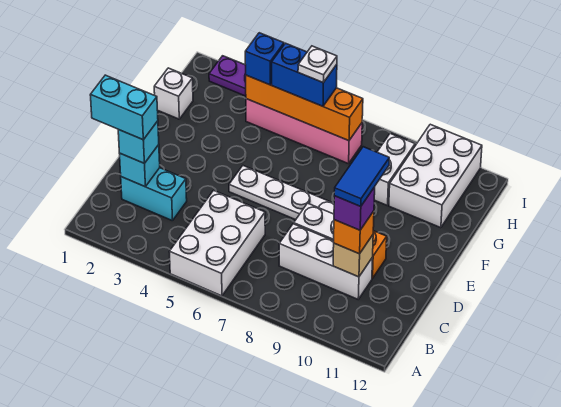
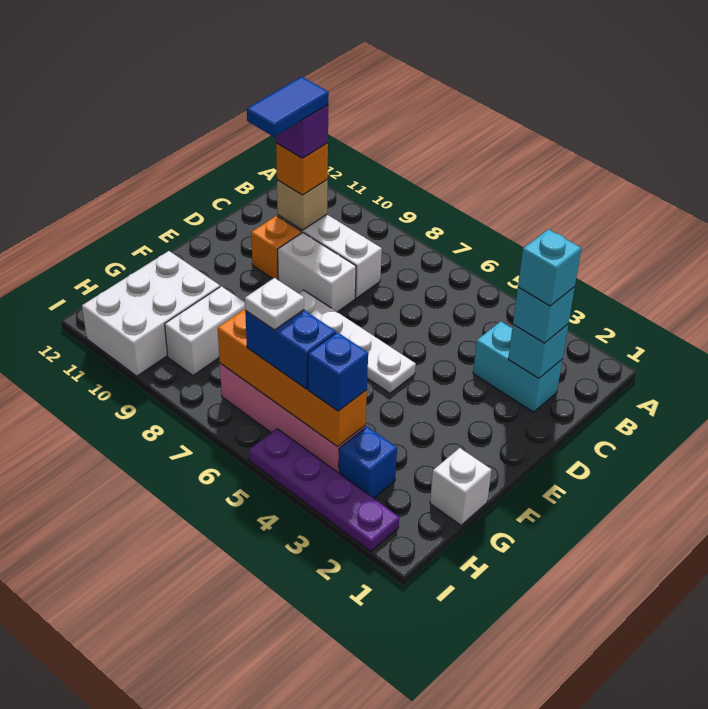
white brick A5:C6 level 1 -> none
cyan brick C1:C2 level 4 -> cyan brick C2 level 4
none -> blue brick H3 level 1

